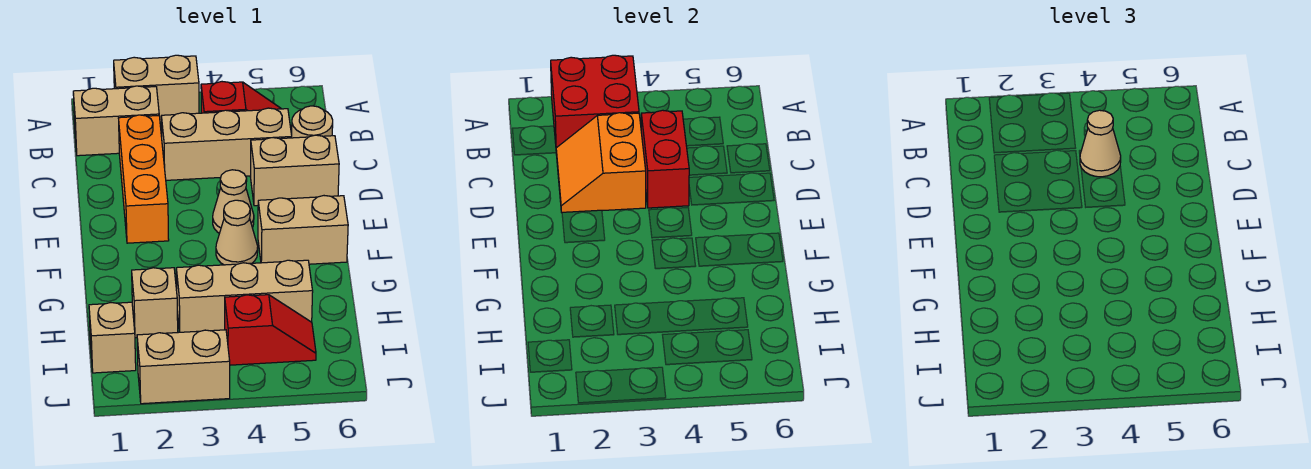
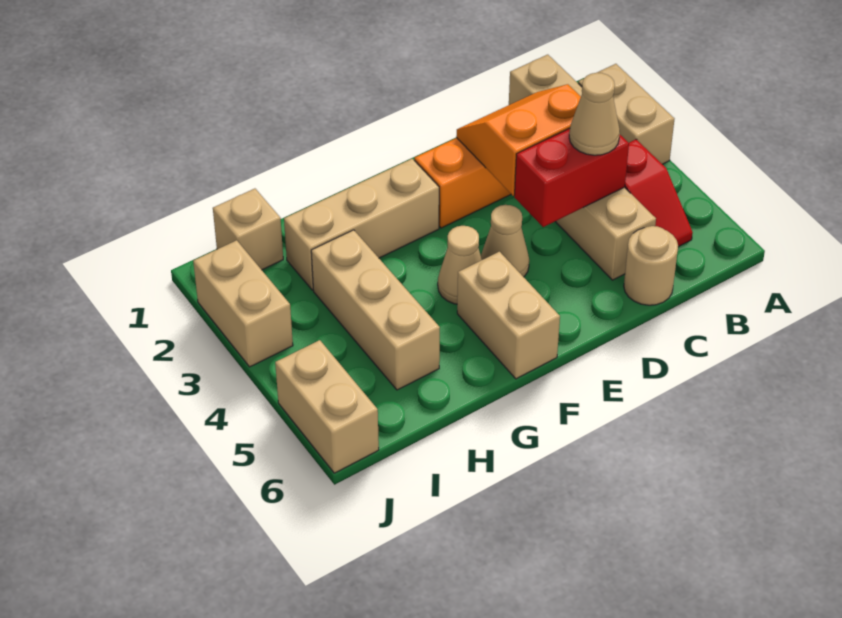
red brick A2:B3 level 2 -> none
tan brick D5:D6 level 1 -> tan brick J5:J6 level 1
tan brick H2 level 1 -> tan brick F2:H2 level 1
red slope I4:I5 level 1 top 4 -> none

